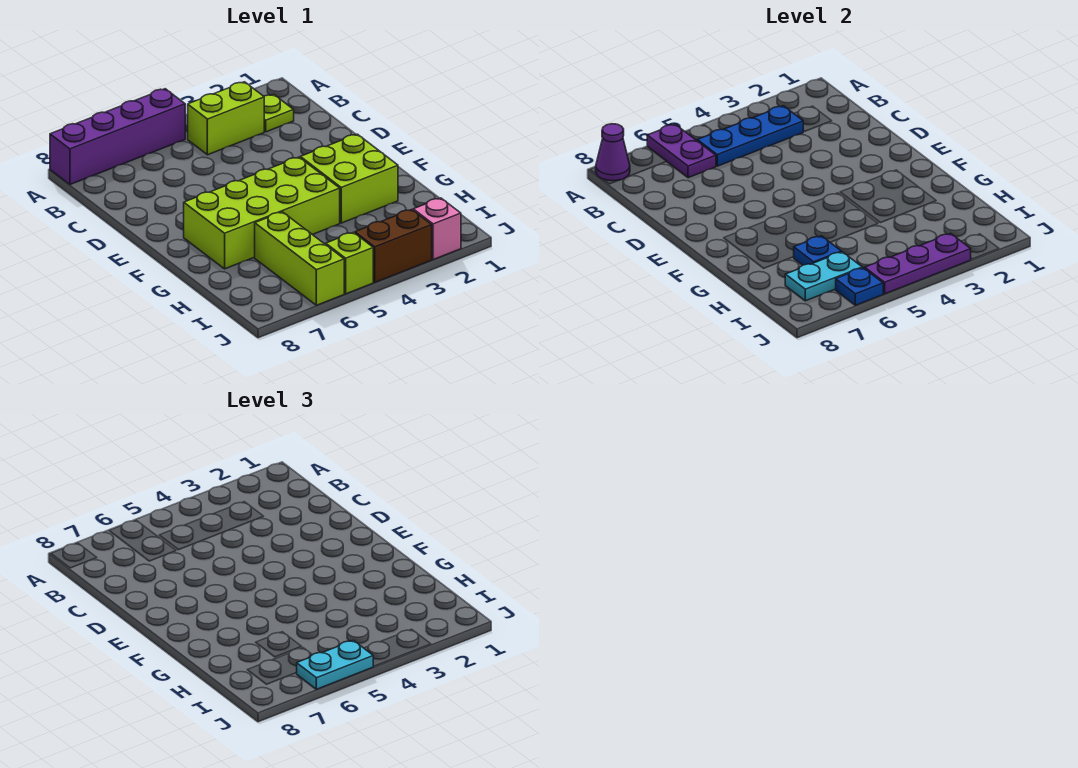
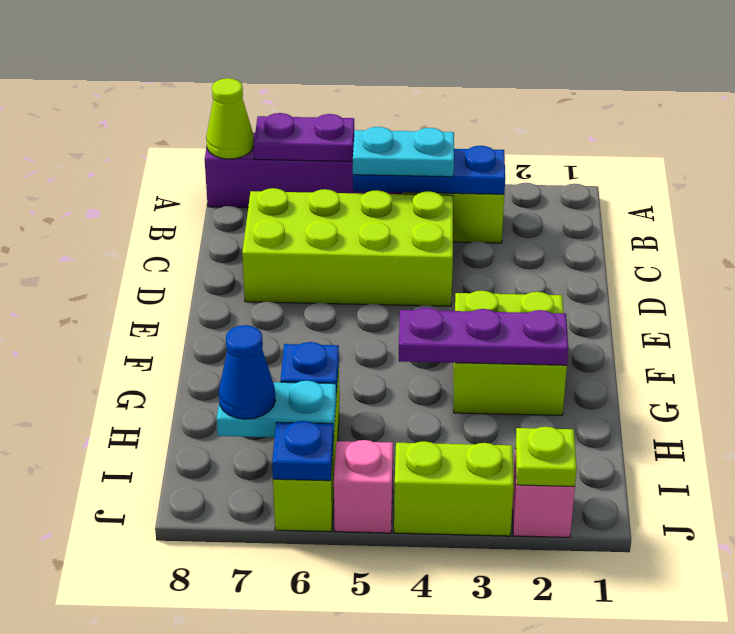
purple plate A6:B6 level 2 -> purple plate A6:A7 level 2
purple cone A8 level 2 -> lime cone A8 level 2
lime plate B2 level 1 -> lime plate J2 level 2
lime brick F4:G7 level 1 -> lime brick C4:D7 level 1
none -> blue cone I7 level 3
brown brick J3:J4 level 1 -> lime brick J3:J4 level 1
purple plate J3:J5 level 2 -> purple plate G2:G4 level 2
lime brick J5 level 1 -> pink brick J5 level 1
cyan plate J5:J6 level 3 -> cyan plate B4:B5 level 3

